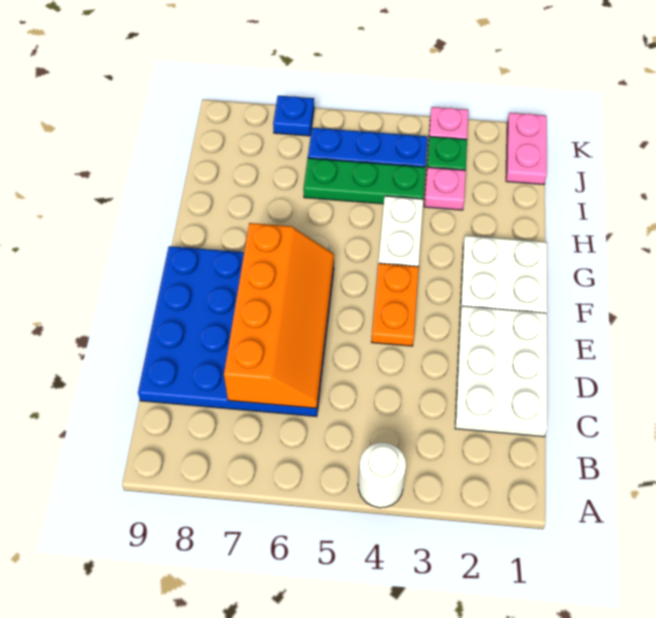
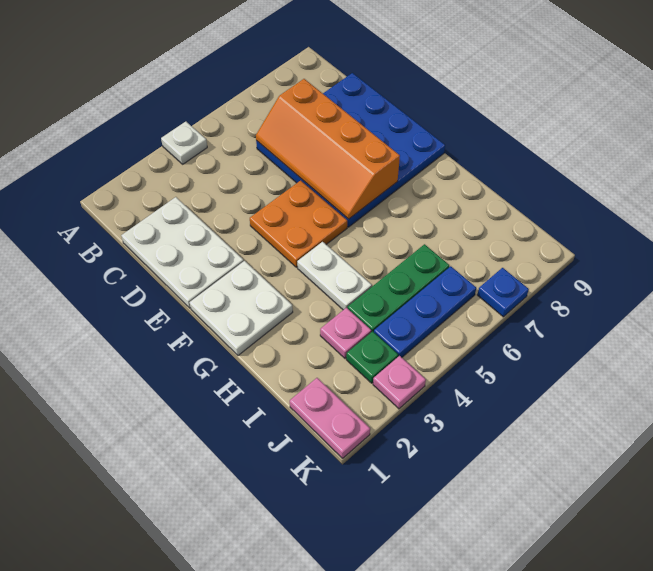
white round brick A4 level 1 -> white plate A4 level 1
orange plate E4:F4 level 1 -> orange plate E4:F5 level 1

